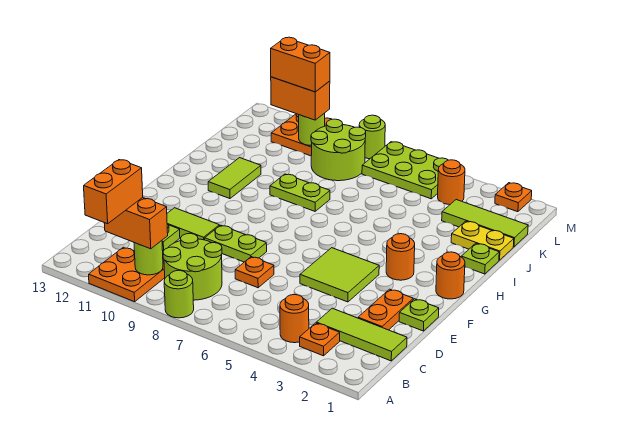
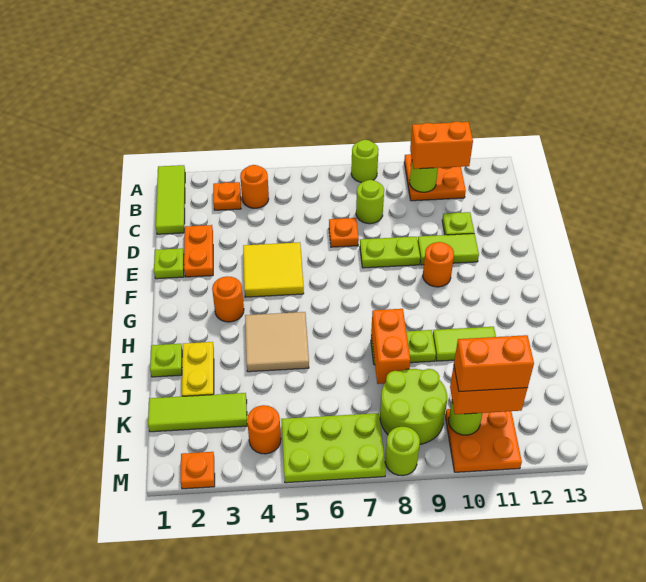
orange brick A11:B11 level 4 -> orange brick I8:J8 level 2
lime round brick B8:C9 level 1 -> lime round brick C8 level 1
lime tile C1:C3 level 1 -> lime tile A1:C1 level 1
lime tile E4:F5 level 1 -> yellow tile E4:F5 level 1
orange round brick G1 level 1 -> orange round brick F10 level 1
none -> tan tile H4:I5 level 1
lime tile H11:I11 level 1 -> lime tile I10:I11 level 1
yellow plate J1:J2 level 1 -> yellow plate I2:J2 level 1

